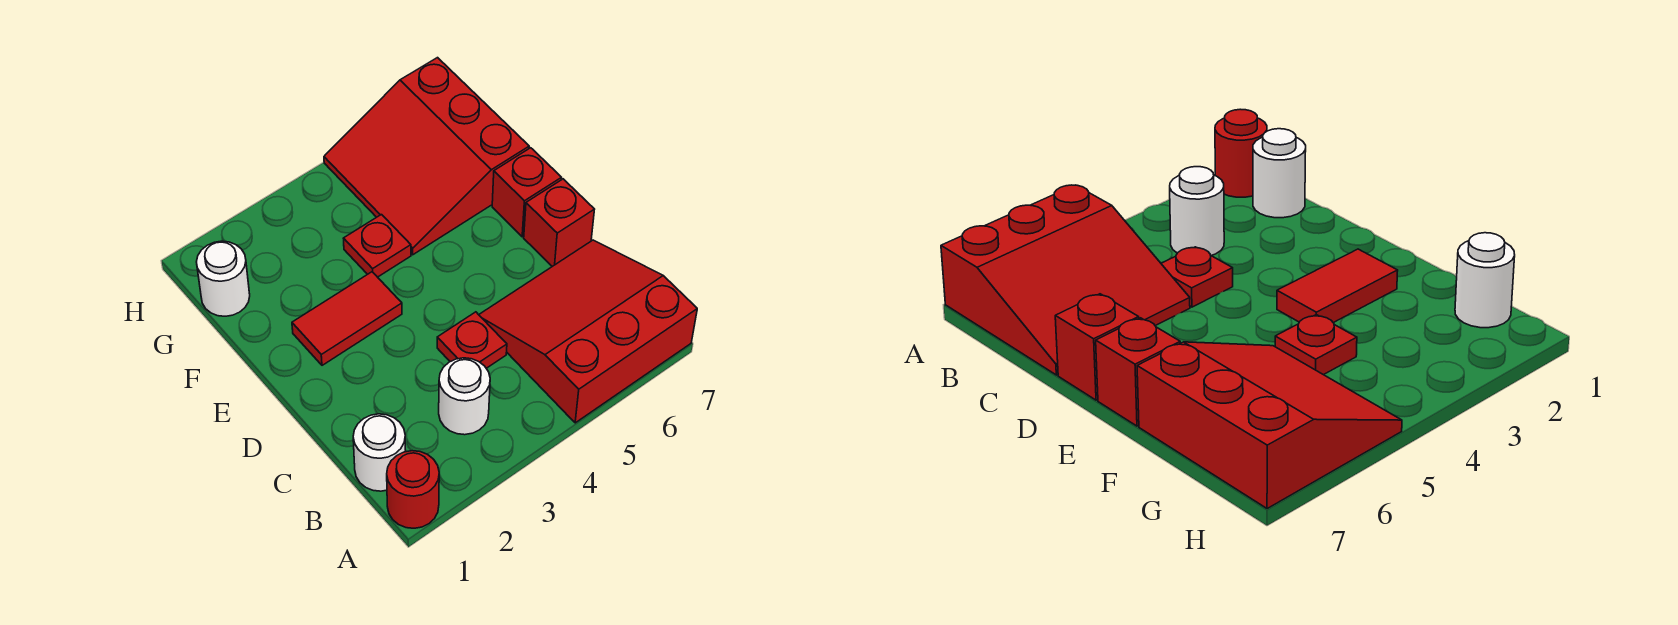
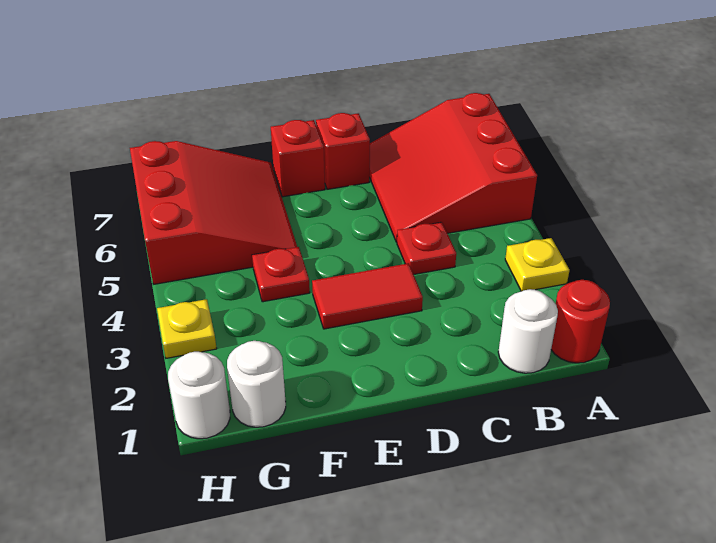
none -> yellow plate A3 level 1
white round brick B3 level 1 -> white round brick H1 level 1
red tile E2:E3 level 1 -> red tile D3:E3 level 1
red slope F5:H7 level 1 top 7 -> red slope F5:H7 level 1 top H
none -> yellow plate H3 level 1

